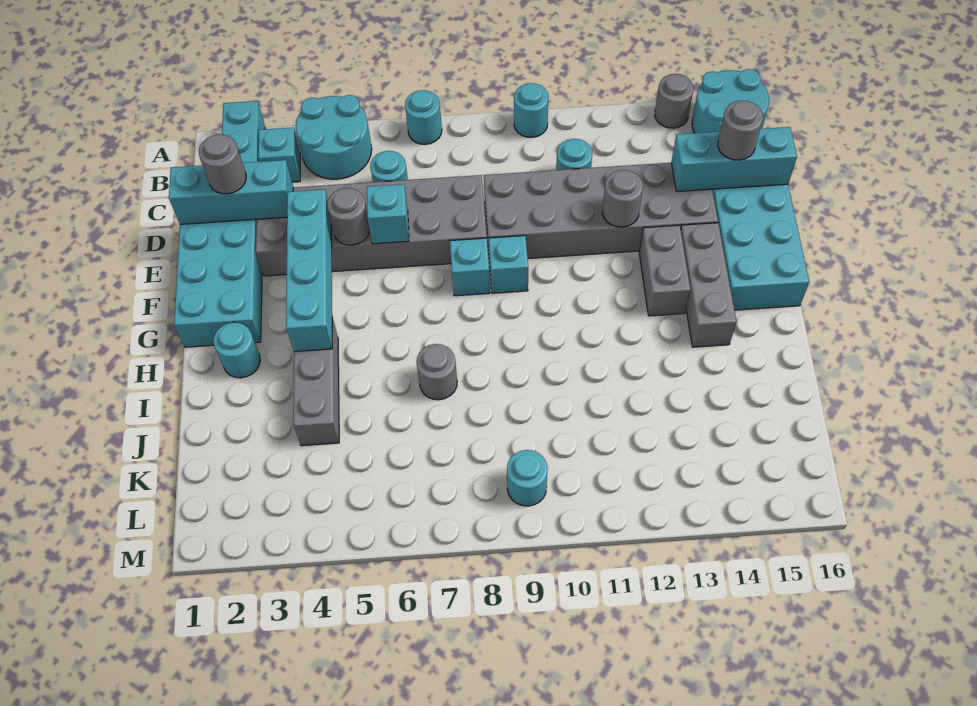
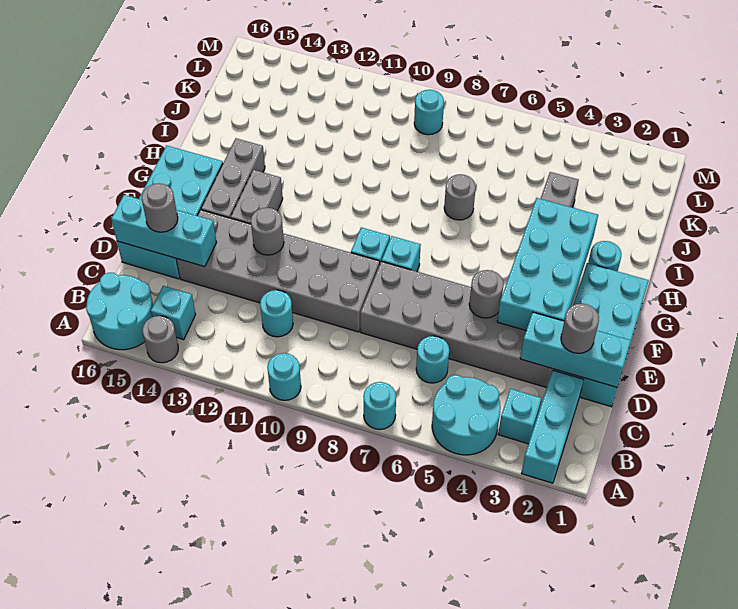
cyan brick E4:H4 level 2 -> cyan brick E3:H4 level 2
cyan brick E6 level 2 -> cyan brick B14 level 1

